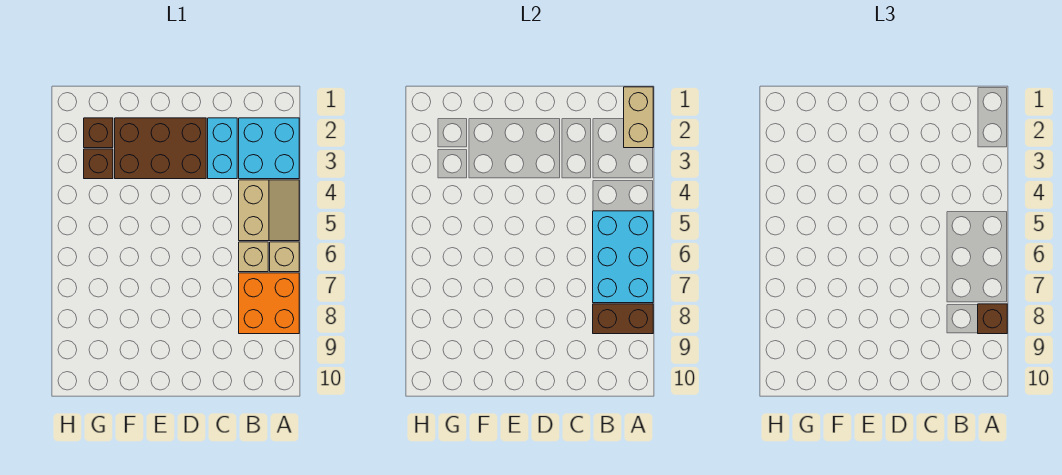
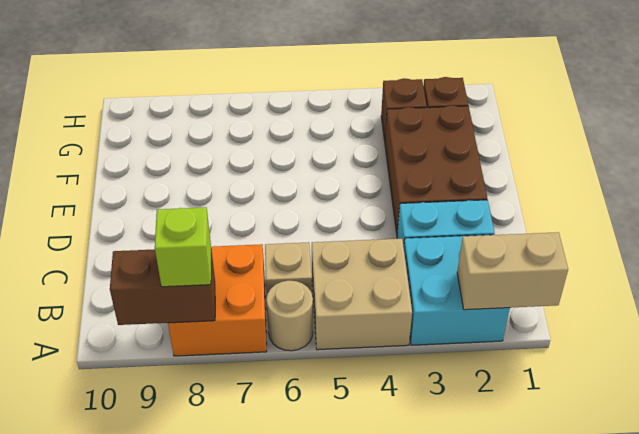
tan slope A4:B5 level 1 top B -> tan brick A4:B5 level 1
cyan brick A5:B7 level 2 -> none
tan brick A6 level 1 -> tan round brick A6 level 1
brown brick A8:B8 level 2 -> brown brick A8:A9 level 2
brown brick A8 level 3 -> lime brick A8 level 3

